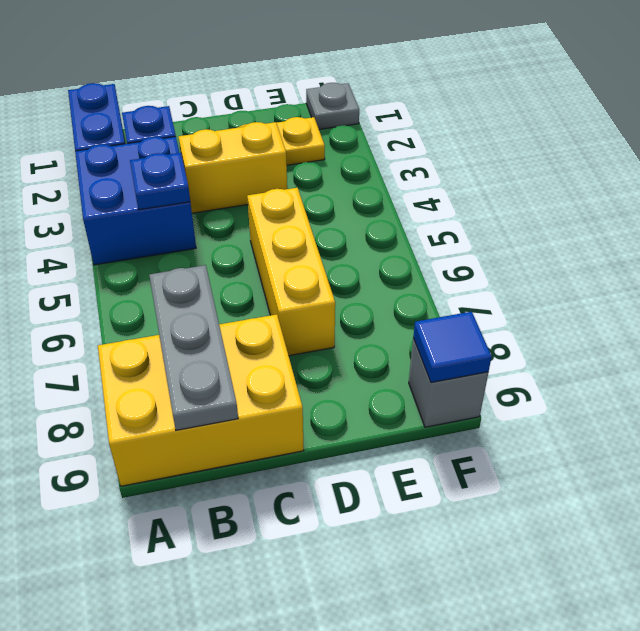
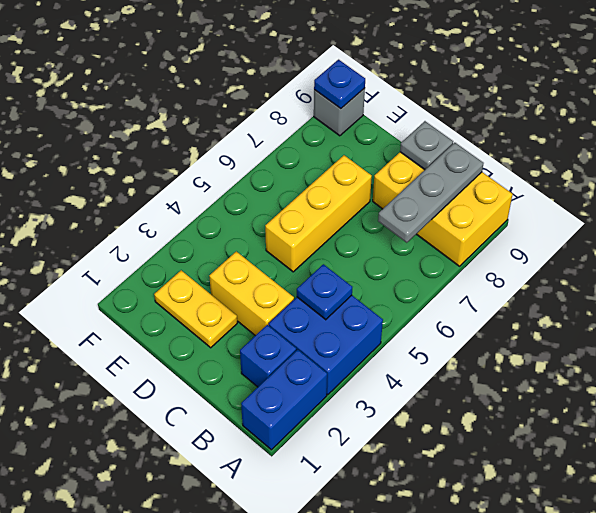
grey plate F1 level 1 -> grey plate C9 level 2
blue tile F9 level 2 -> blue plate F9 level 2

